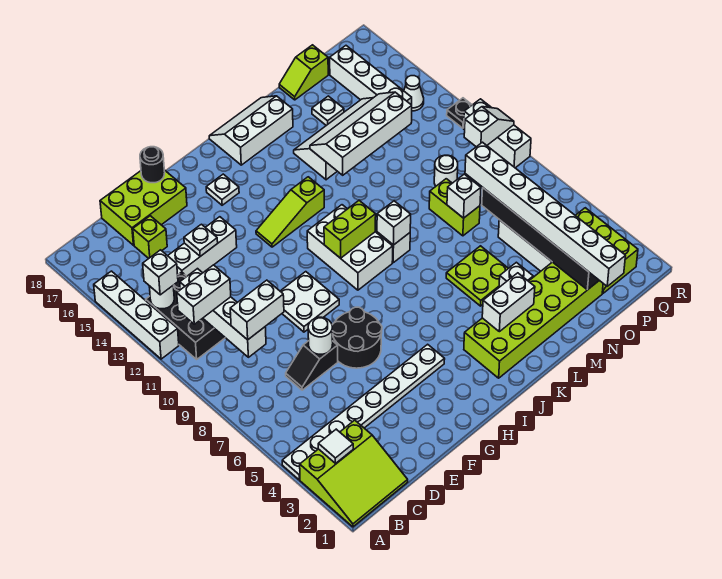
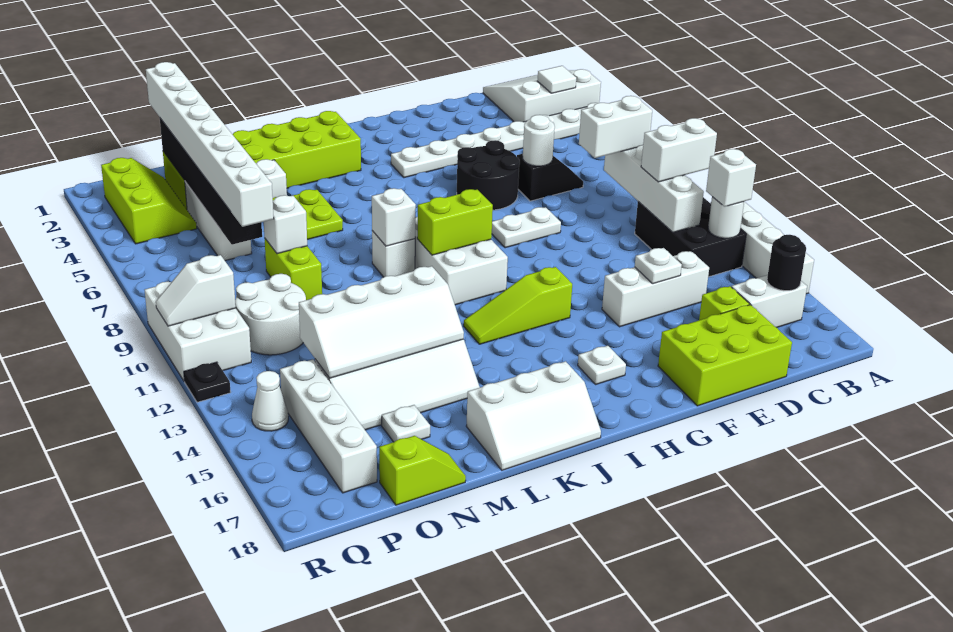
lime slope A1:C3 level 1 top 3 -> white slope A1:C3 level 1 top 3
white plate F9:G10 level 1 -> white plate F9:G9 level 1
black round brick F18 level 2 -> black round brick B16 level 2
lime slope H13:J13 level 1 top J -> lime slope H13:J13 level 1 top H
white brick K3:L3 level 2 -> white brick B16:C16 level 1
white round brick O10 level 1 -> white round brick O10:P11 level 1
white brick R9:R11 level 1 -> white brick Q9:R11 level 1

